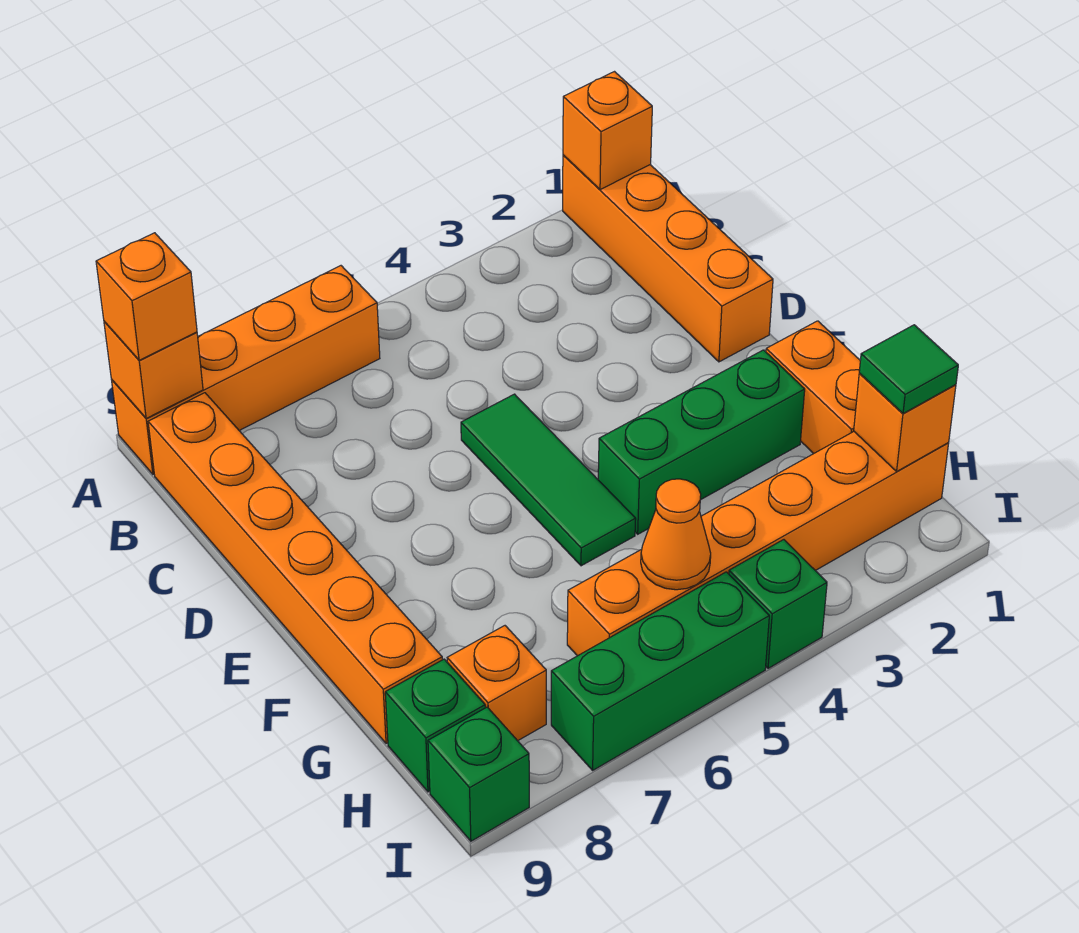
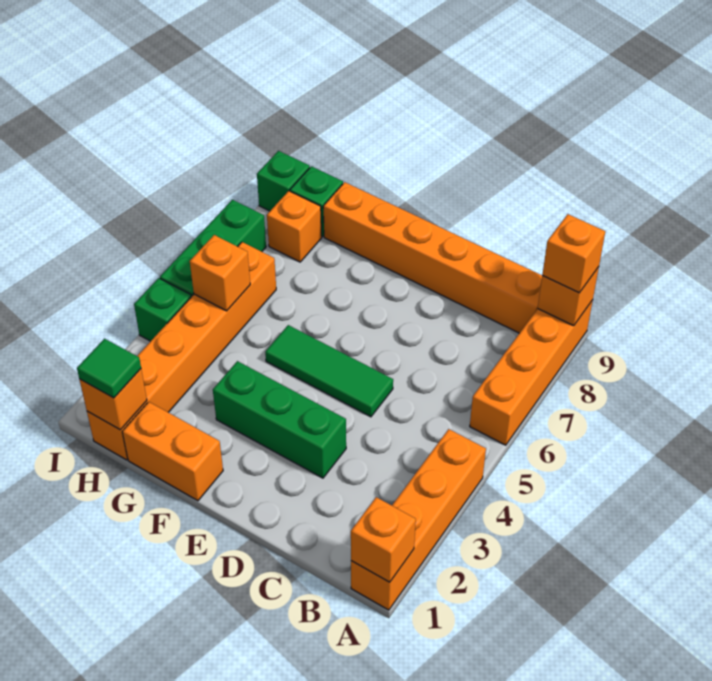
orange brick A1:D1 level 1 -> orange brick A1:A4 level 1
green brick F2:F4 level 1 -> green brick D3:F3 level 1
orange cone H5 level 2 -> orange brick H5 level 2

